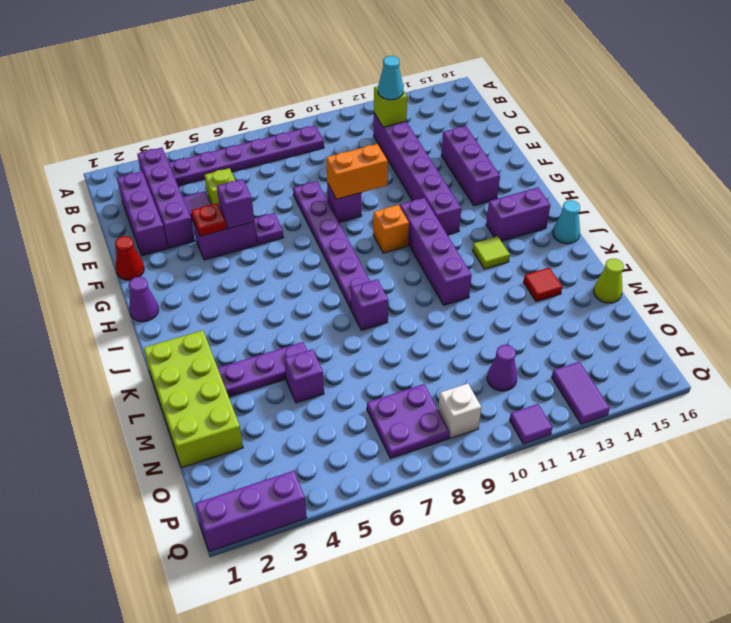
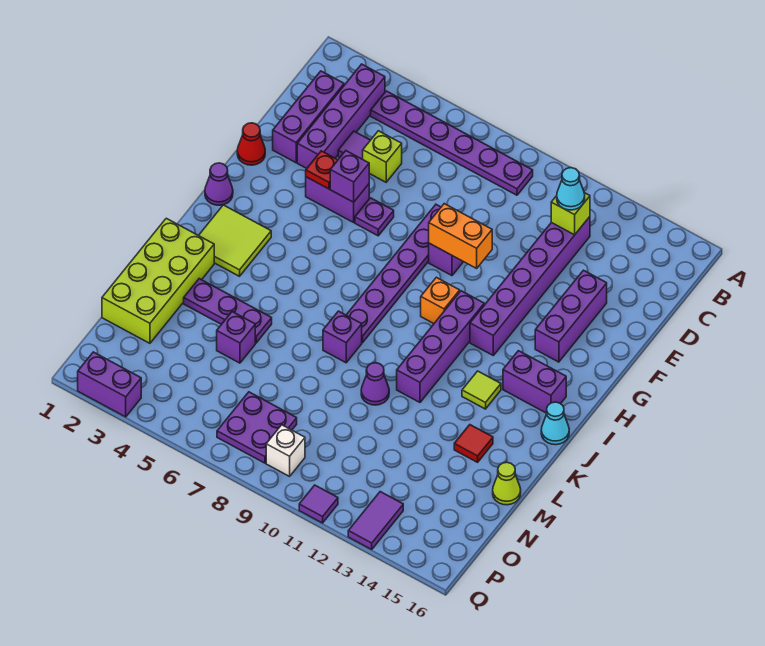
none -> lime tile I2:J3 level 1
purple cone O11 level 1 -> purple cone L10 level 1
purple brick Q1:Q3 level 1 -> purple brick Q2:Q3 level 1

